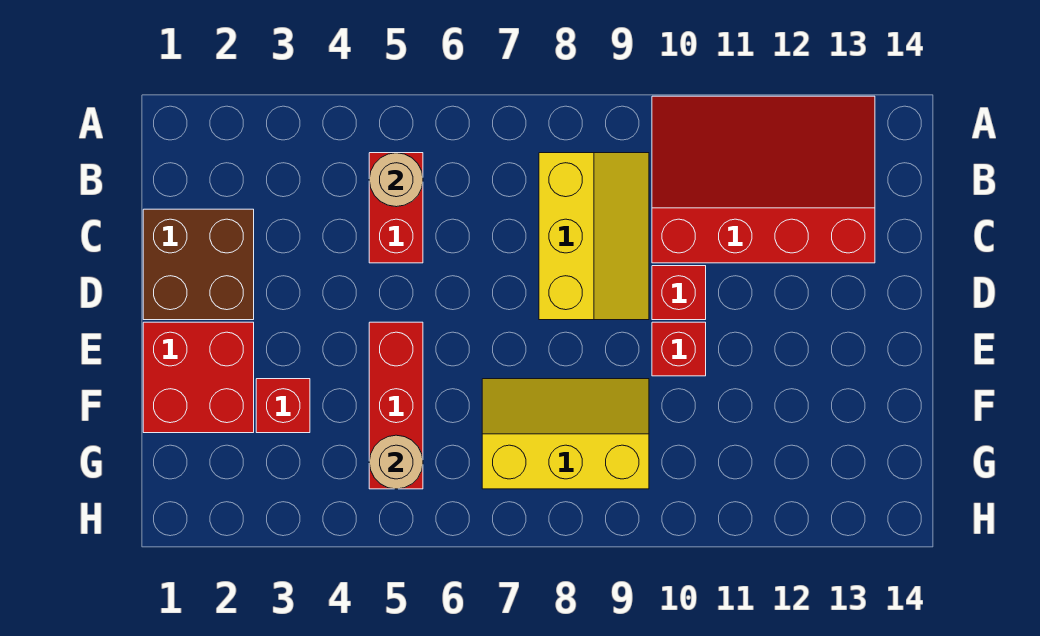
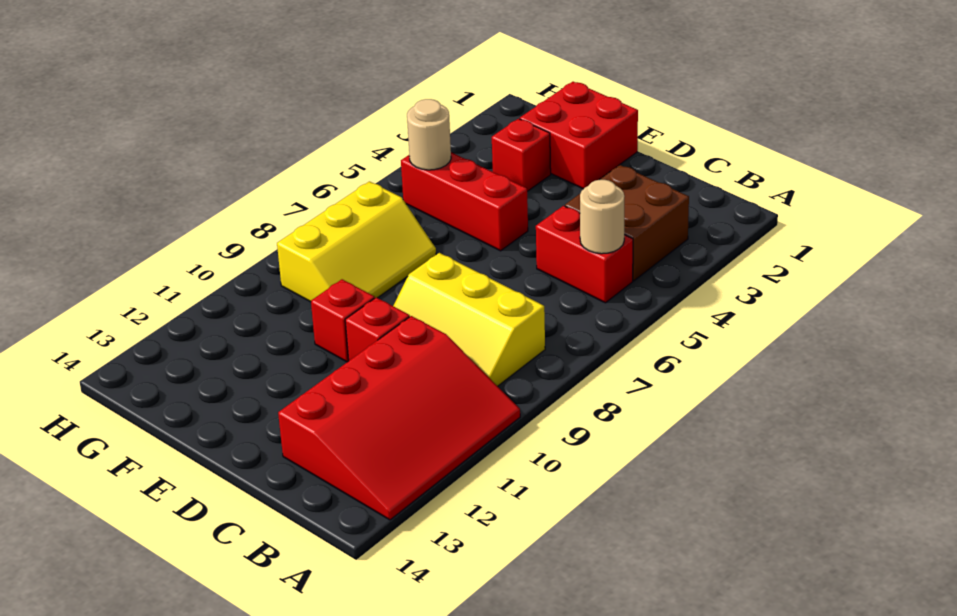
brown brick C1:D2 level 1 -> brown brick B3:C4 level 1

